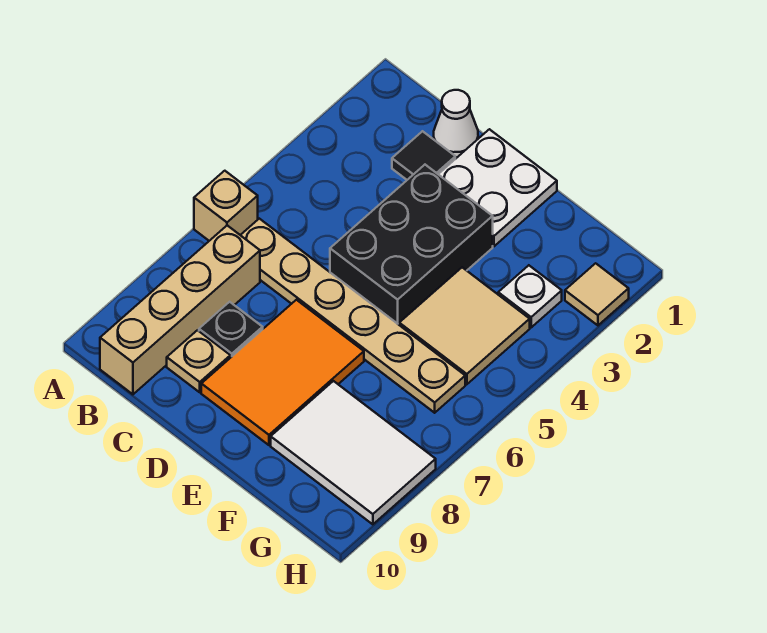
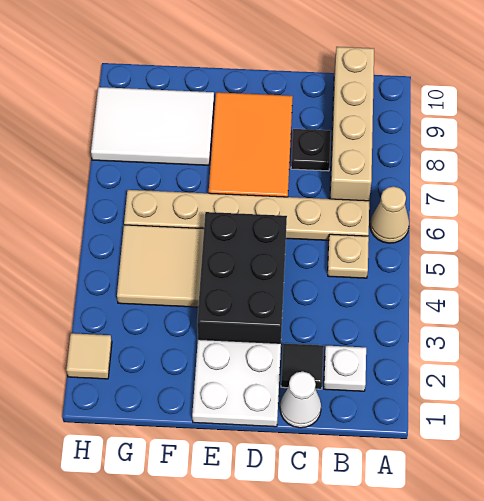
tan brick A6 level 1 -> tan cone A6 level 1
tan plate C9 level 1 -> tan plate B5 level 1
white plate G3 level 1 -> white plate B2 level 1

